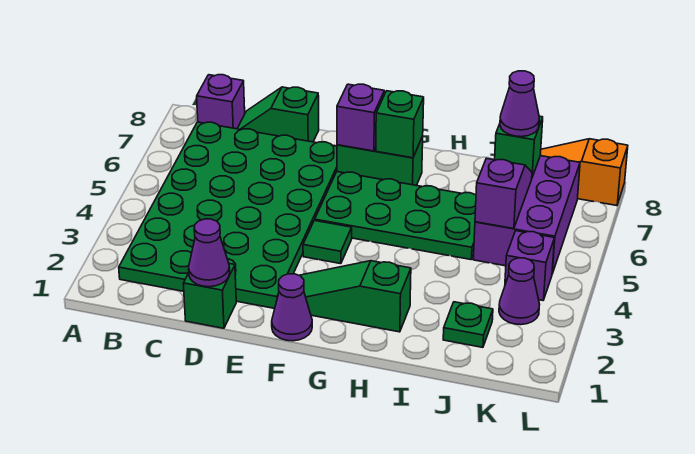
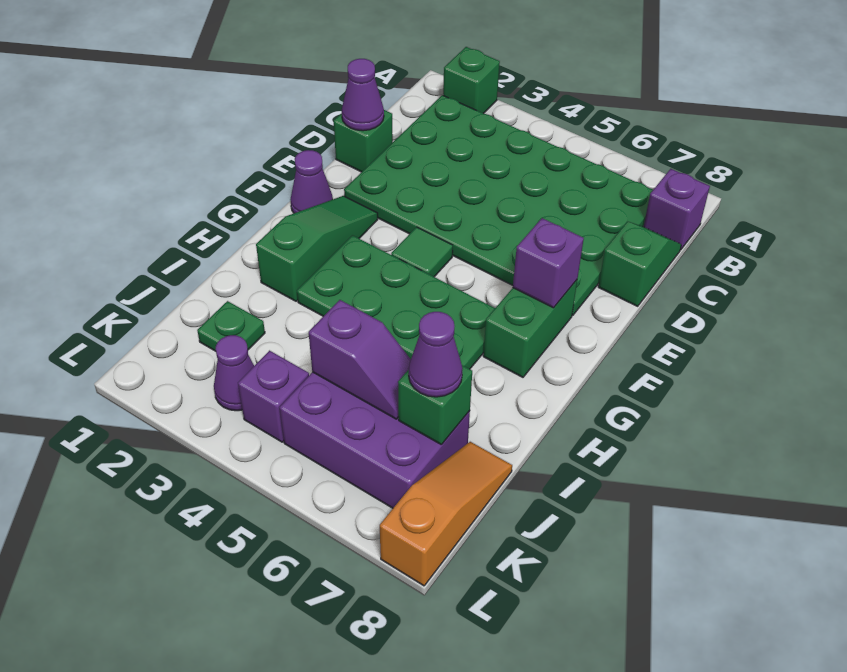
green plate F5:I6 level 1 -> green plate G3:H6 level 1
green brick G7 level 2 -> green brick A2 level 1

